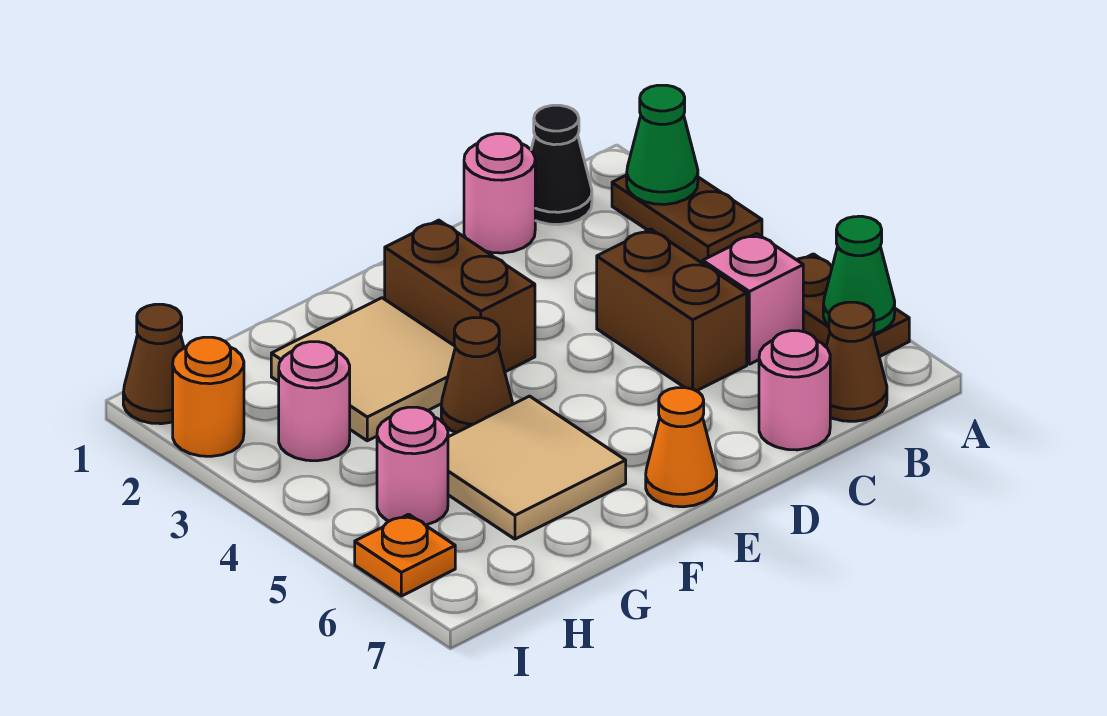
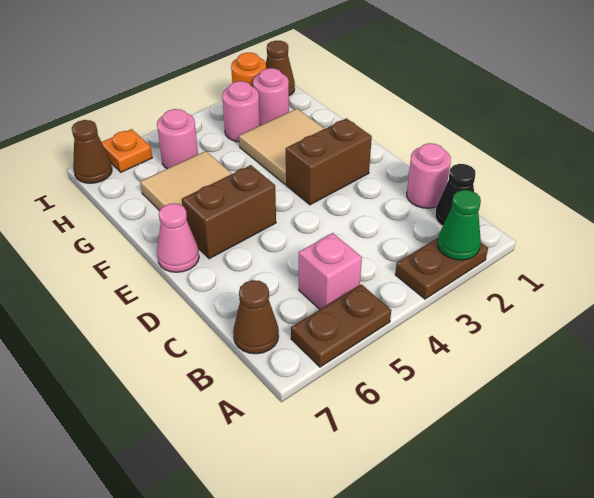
green cone A6 level 2 -> none
brown brick C4:C5 level 1 -> brown brick E5:E6 level 1
pink round brick C7 level 1 -> pink round brick H2 level 1
orange cone E7 level 1 -> pink cone E7 level 1
brown cone F4 level 1 -> brown cone I7 level 1

